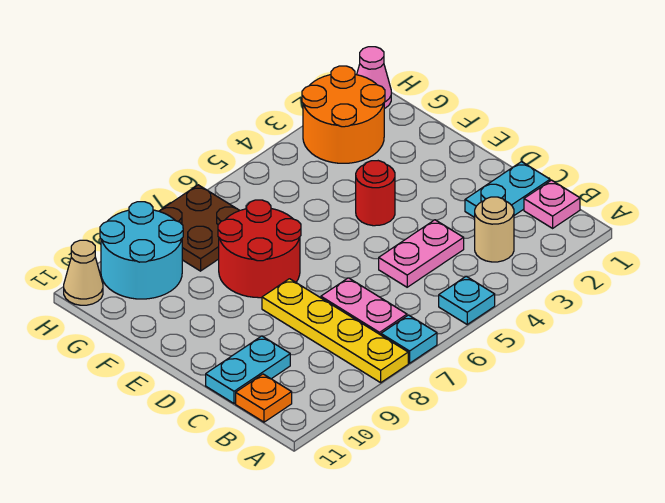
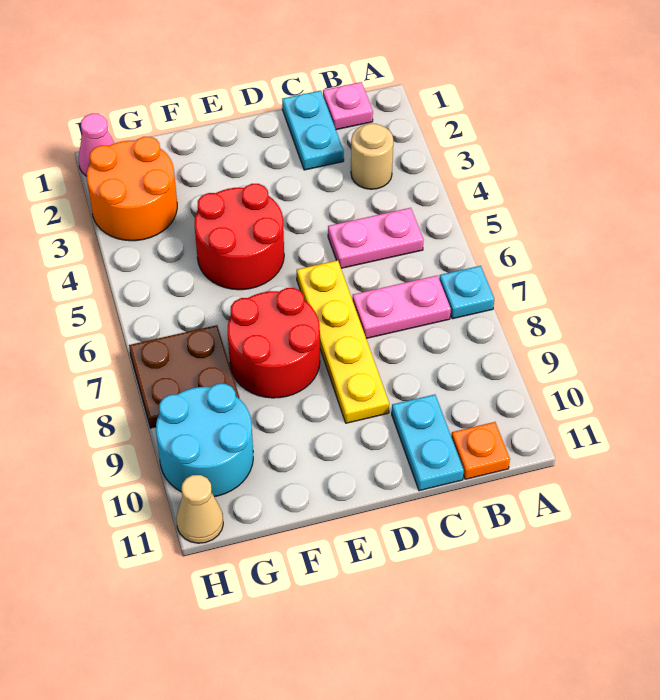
cyan plate A5 level 1 -> none
yellow plate A8:D8 level 1 -> yellow plate D6:D9 level 1
pink plate C4:C5 level 1 -> pink plate B5:C5 level 1
red round brick E4 level 1 -> red round brick E4:F5 level 1

